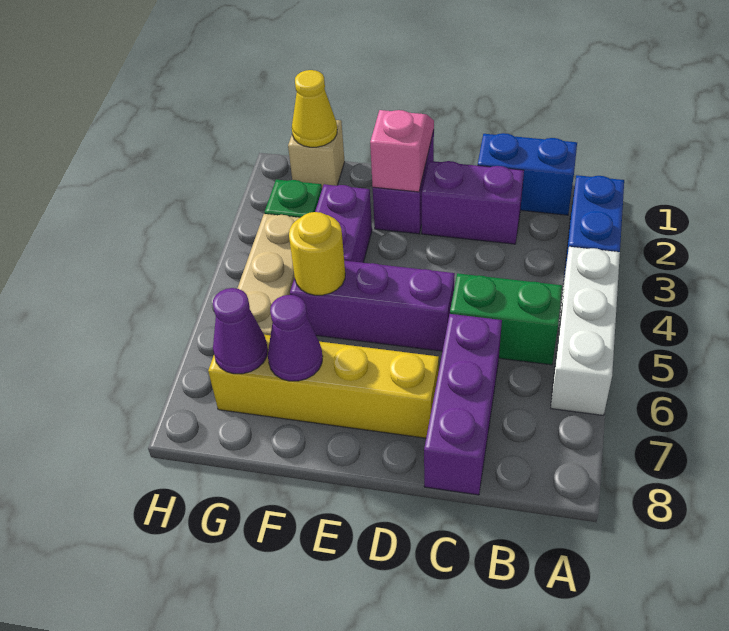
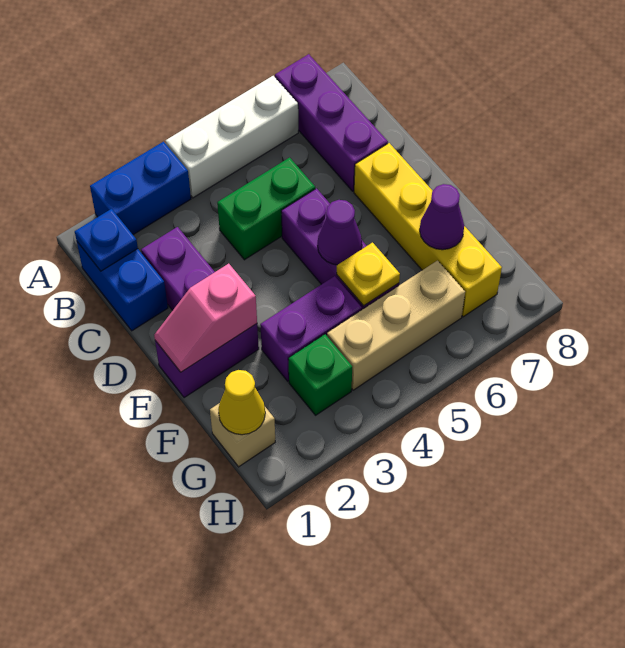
none -> blue plate B1 level 2
green brick B5:C5 level 1 -> green brick C4:C5 level 1
purple brick C6:C8 level 1 -> purple brick A7:C7 level 1
yellow round brick F5 level 2 -> yellow plate F5 level 2
purple cone G7 level 2 -> purple cone E5 level 2

